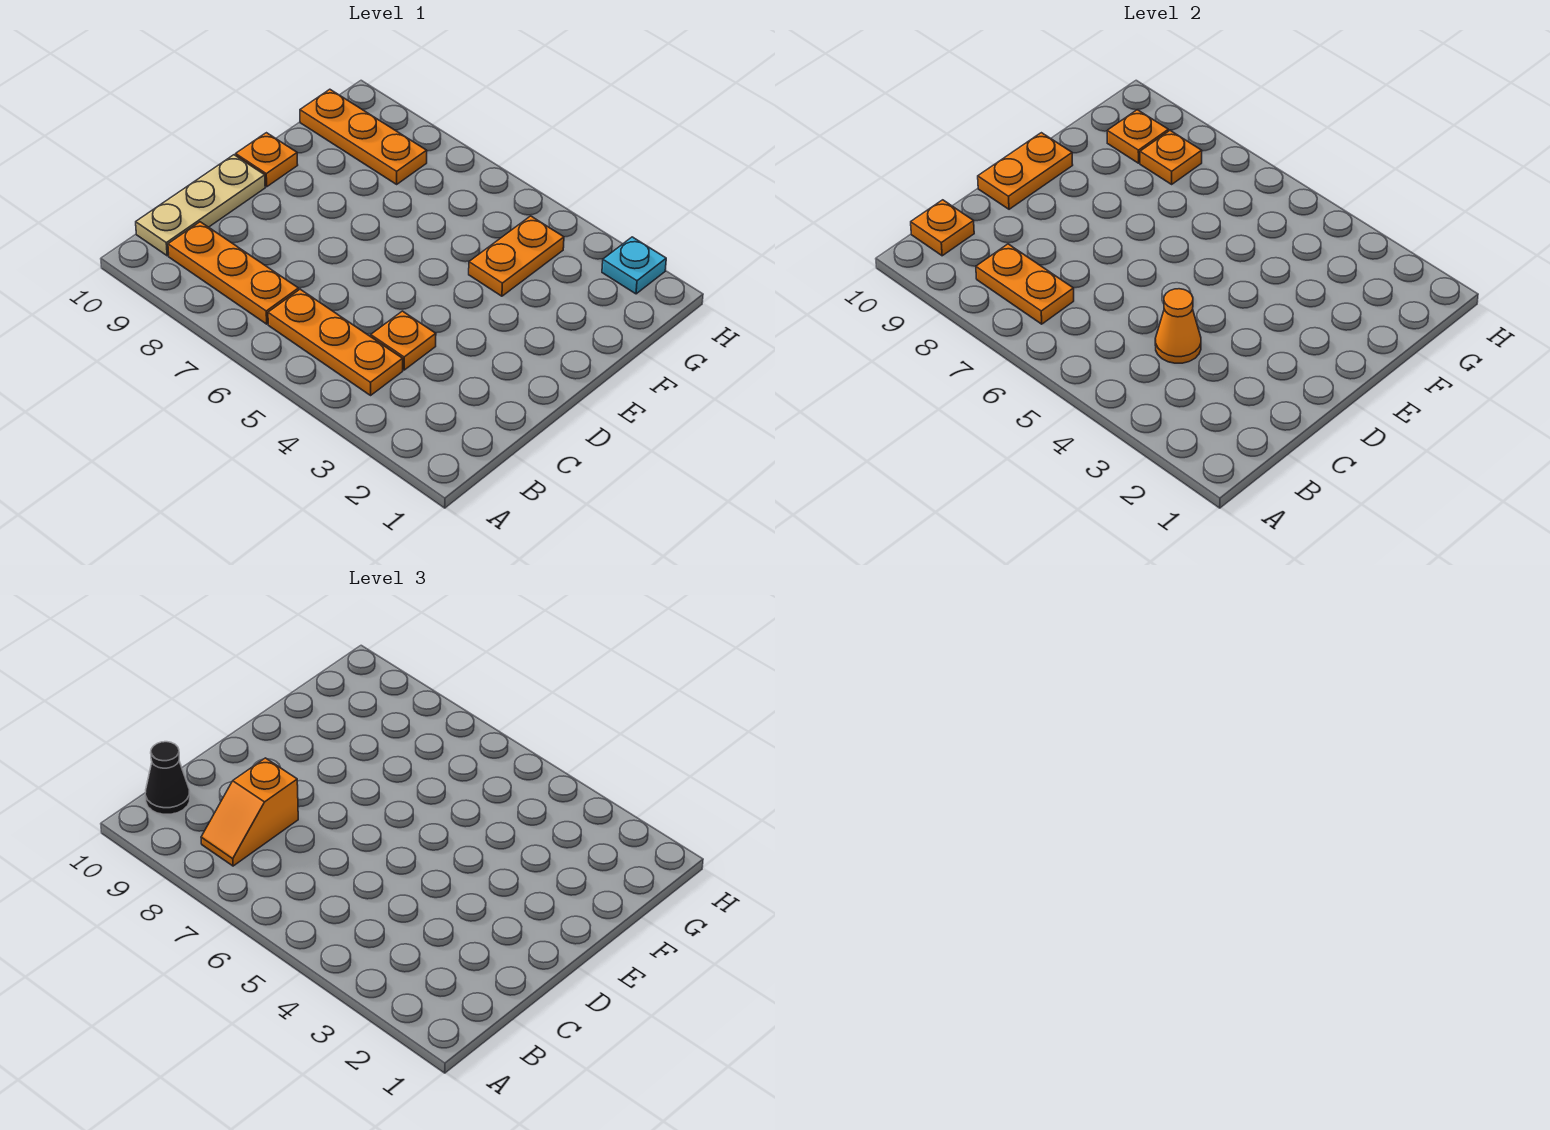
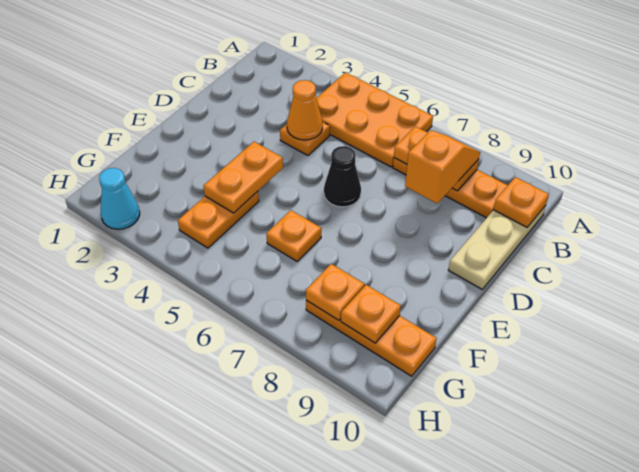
orange plate B4:B6 level 1 -> orange plate A4:B6 level 1
black cone B10 level 3 -> black cone D6 level 1
orange plate D10:E10 level 2 -> orange plate E4:F4 level 2
orange plate E10 level 1 -> orange plate F6 level 1
cyan plate H2 level 1 -> cyan cone H2 level 1

